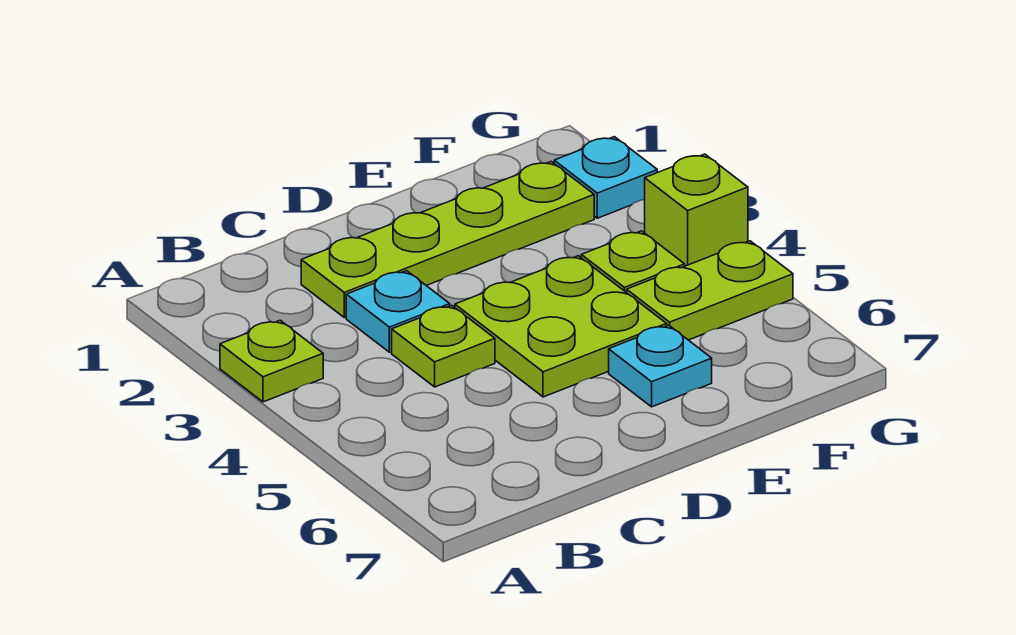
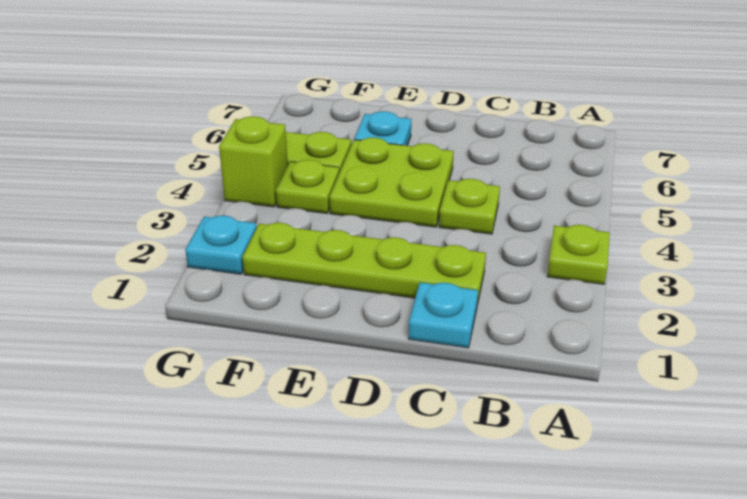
cyan plate C3 level 1 -> cyan plate C1 level 1

